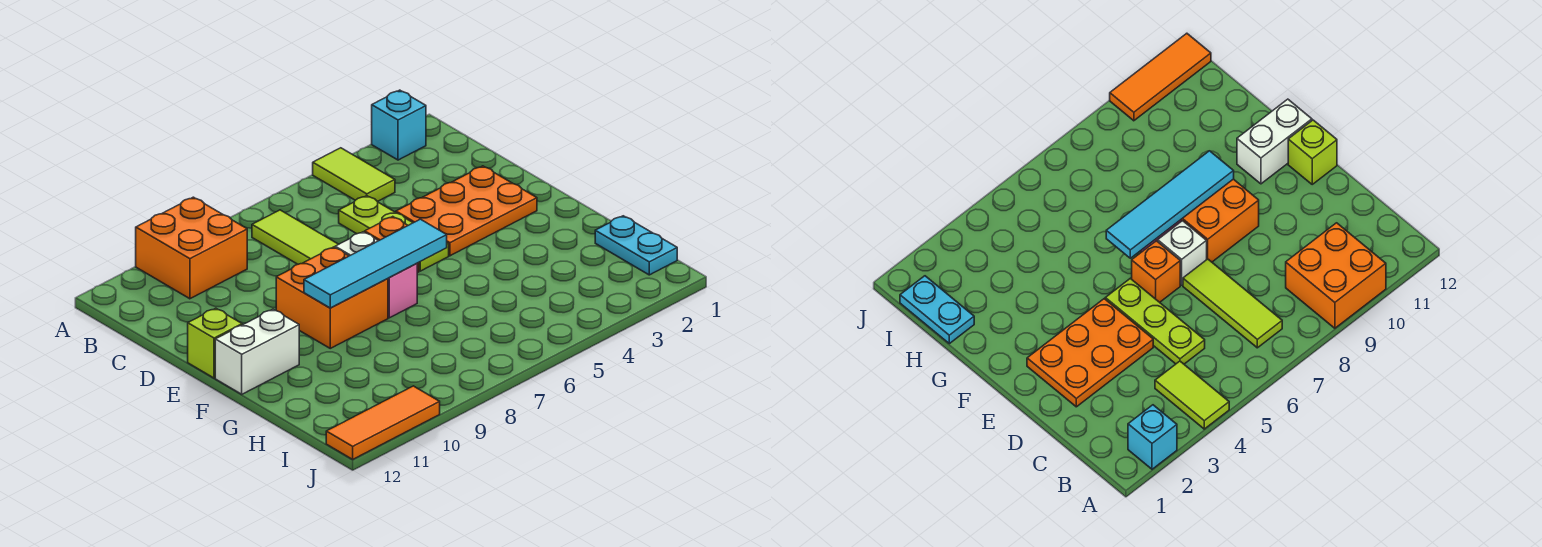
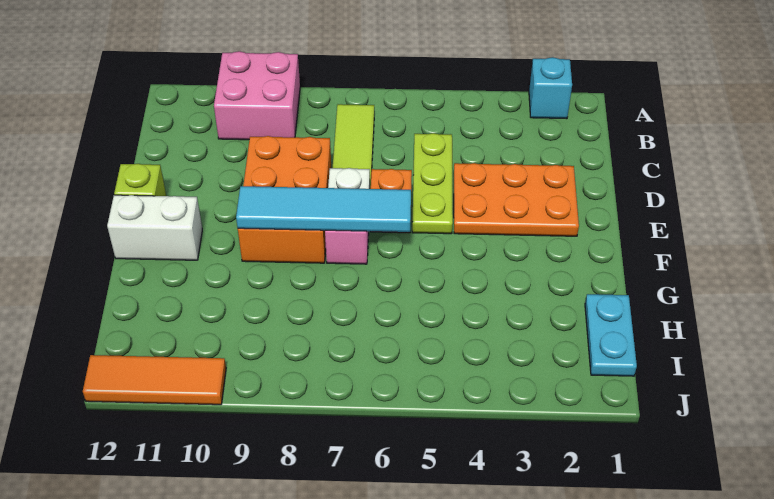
lime tile A4:B4 level 1 -> none
orange brick A9:B10 level 1 -> pink brick A9:B10 level 1
orange brick E8:F9 level 1 -> orange brick D8:F9 level 1

